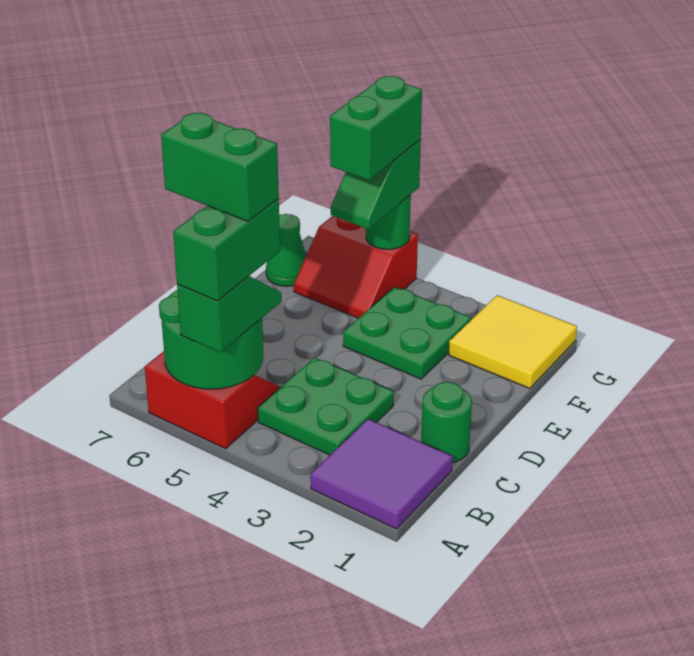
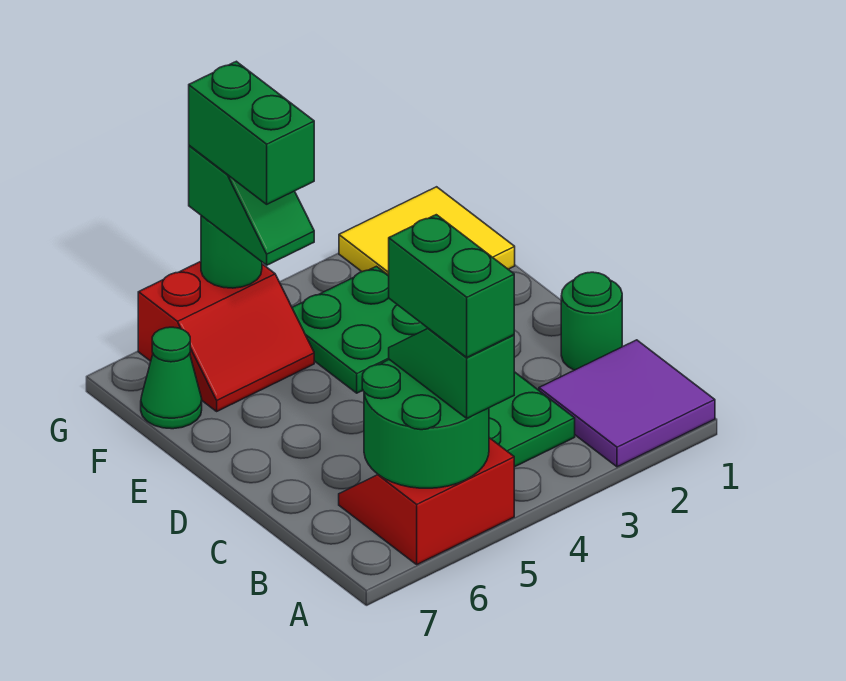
green brick B5:B6 level 5 -> none

